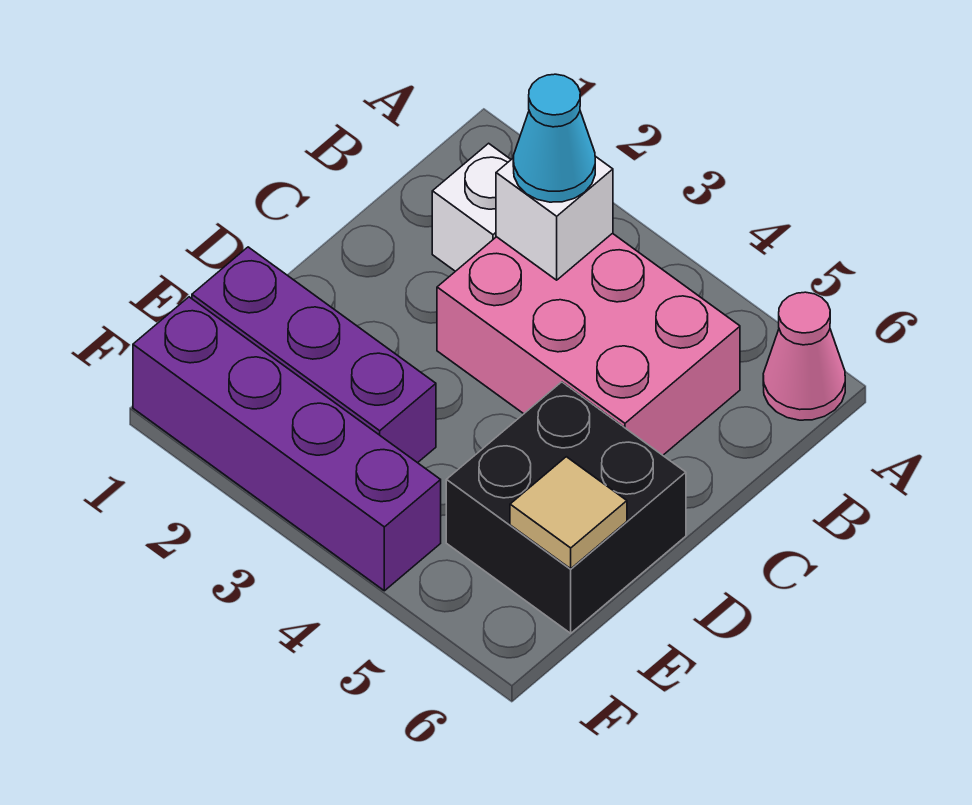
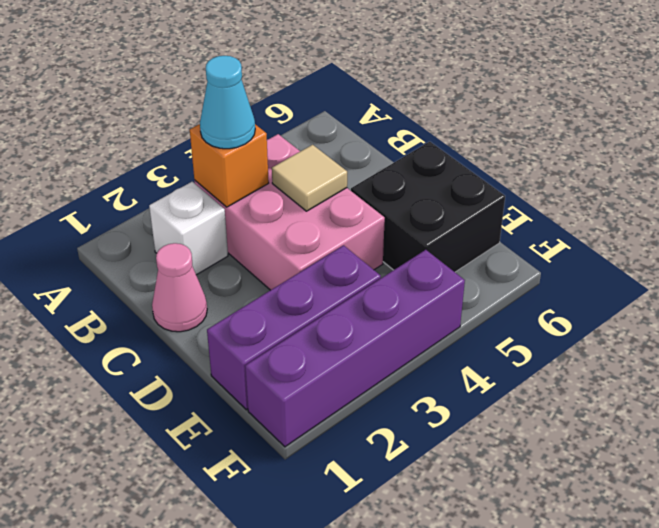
pink cone A6 level 1 -> pink cone C1 level 1
pink brick B3:C5 level 1 -> pink brick B3:D4 level 1
white brick B3 level 2 -> orange brick B3 level 2
tan tile E6 level 2 -> tan tile C4 level 2

